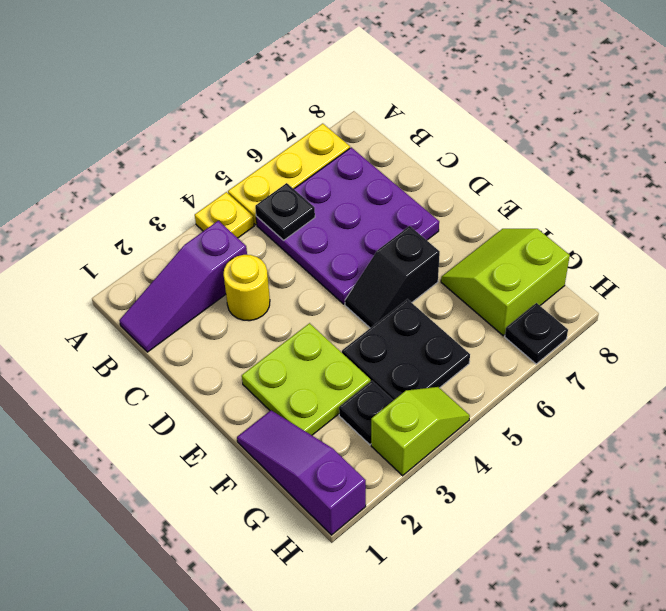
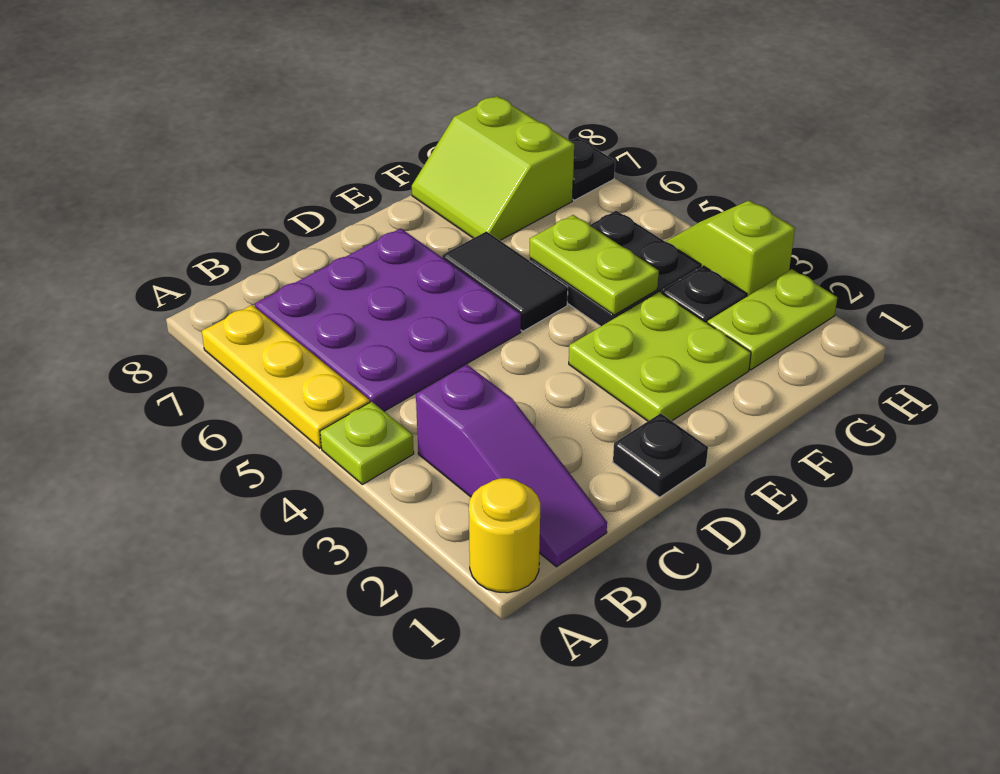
yellow plate A4 level 1 -> lime plate A4 level 1
black plate B5 level 2 -> black plate D1 level 1
yellow round brick C3 level 1 -> yellow round brick A1 level 1
black slope E5:E6 level 1 top 6 -> black tile E5:E6 level 1
purple slope F1:H1 level 1 top H -> none
none -> lime plate F4:F5 level 2
none -> lime plate G2:H2 level 1

